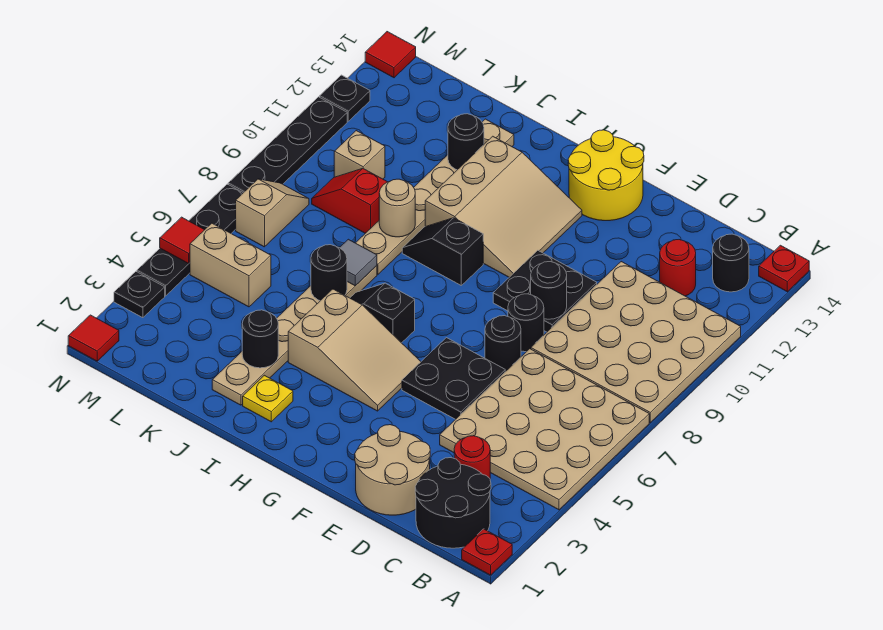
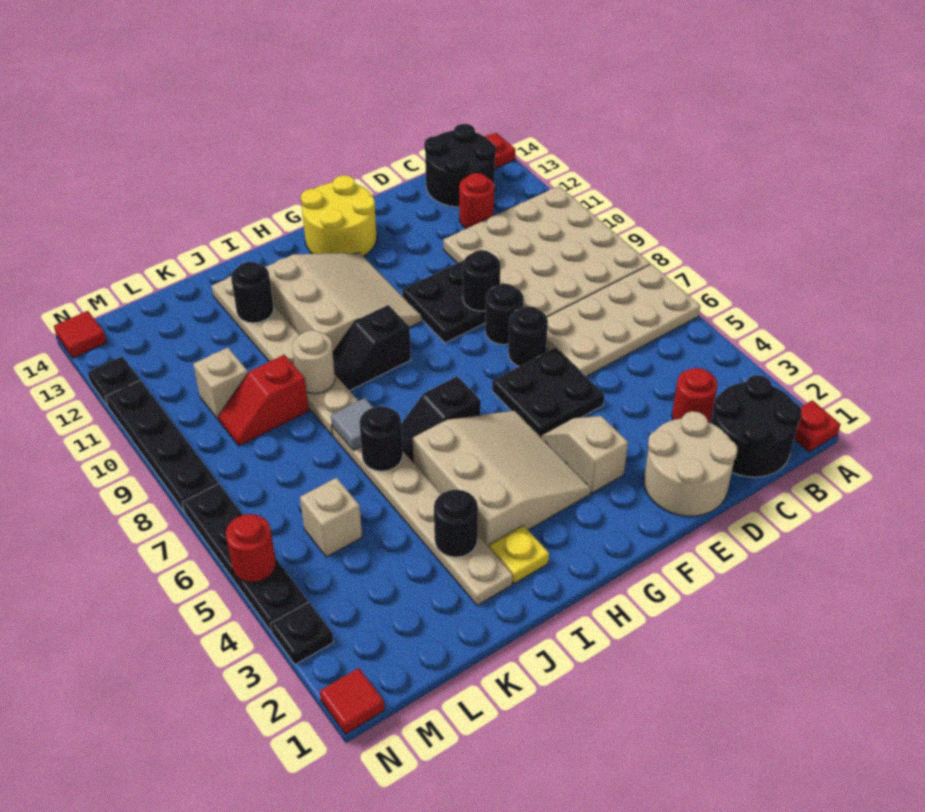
tan plate A4:D7 level 1 -> tan plate A6:D7 level 1
black round brick B13 level 1 -> black round brick B13:C14 level 1
tan slope G4:I5 level 1 top I -> tan slope G3:I5 level 1 top I
tan brick L5:M5 level 1 -> tan brick L5 level 1
tan slope M7:M8 level 1 top 7 -> tan slope F3:F4 level 1 top 3
red tile N5 level 2 -> red round brick N5 level 2

